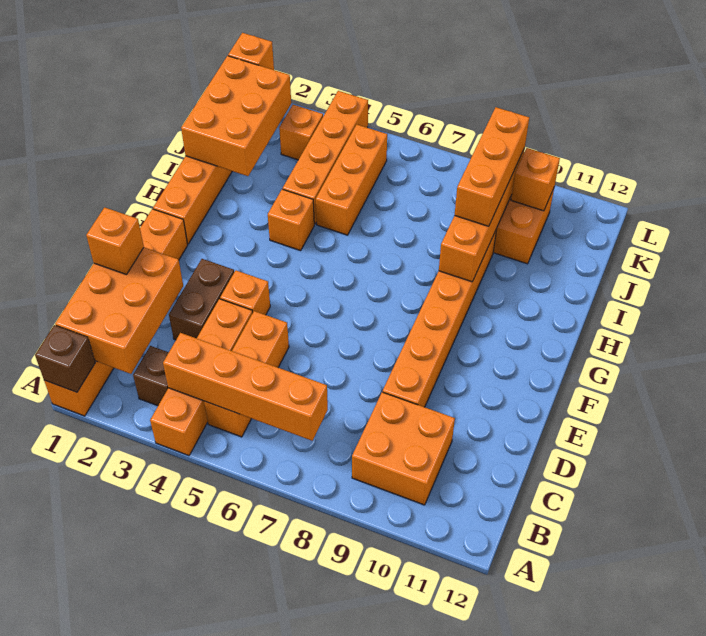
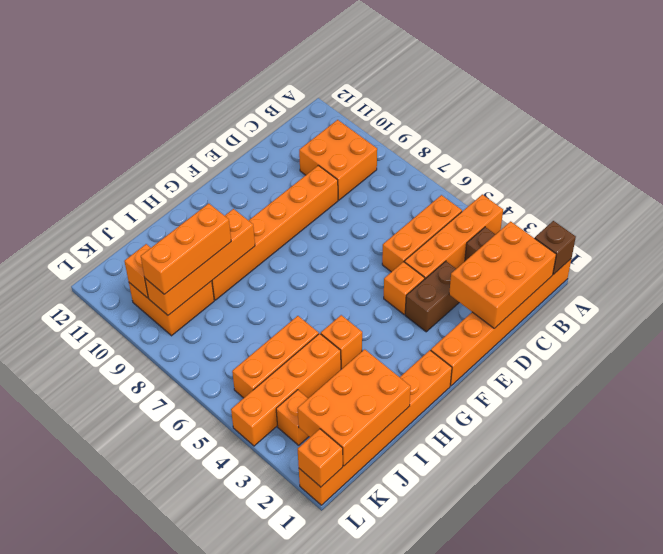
orange brick B4:B7 level 2 -> none
orange brick D1 level 3 -> none

